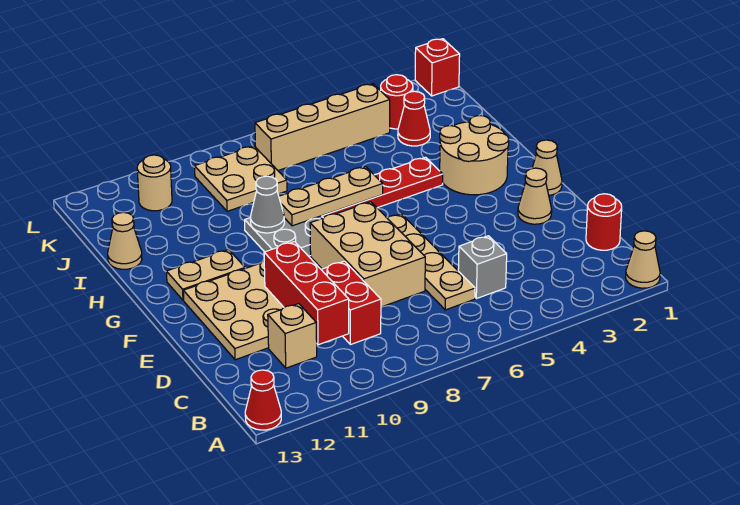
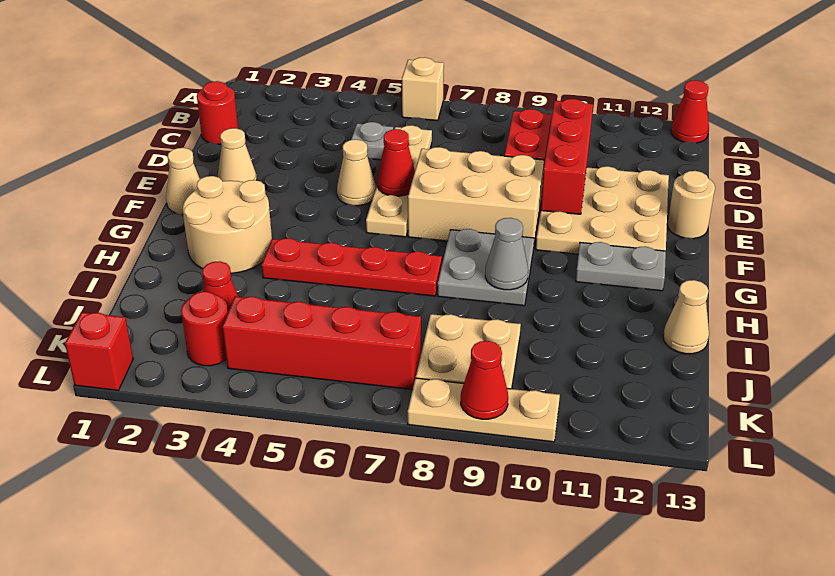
tan cone A1 level 1 -> tan cone E5 level 1
grey brick C5 level 1 -> grey plate C5 level 1
tan brick C11 level 1 -> tan brick A6 level 1
tan brick D7:F8 level 1 -> tan brick E7:F9 level 1
none -> red cone E6 level 2
tan plate G11:G12 level 1 -> grey plate G11:G12 level 1
tan plate H6:H8 level 2 -> tan plate L8:L10 level 1
tan brick K4:K7 level 1 -> red brick K4:K7 level 1
tan round brick K11 level 1 -> tan round brick E13 level 1
none -> red cone L9 level 2

